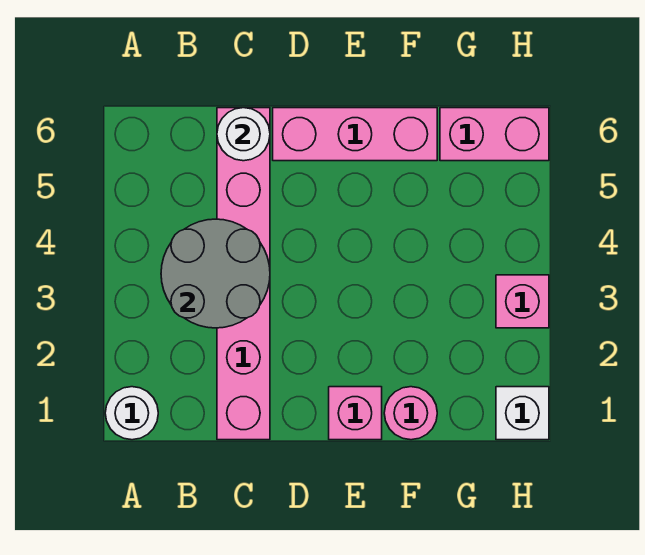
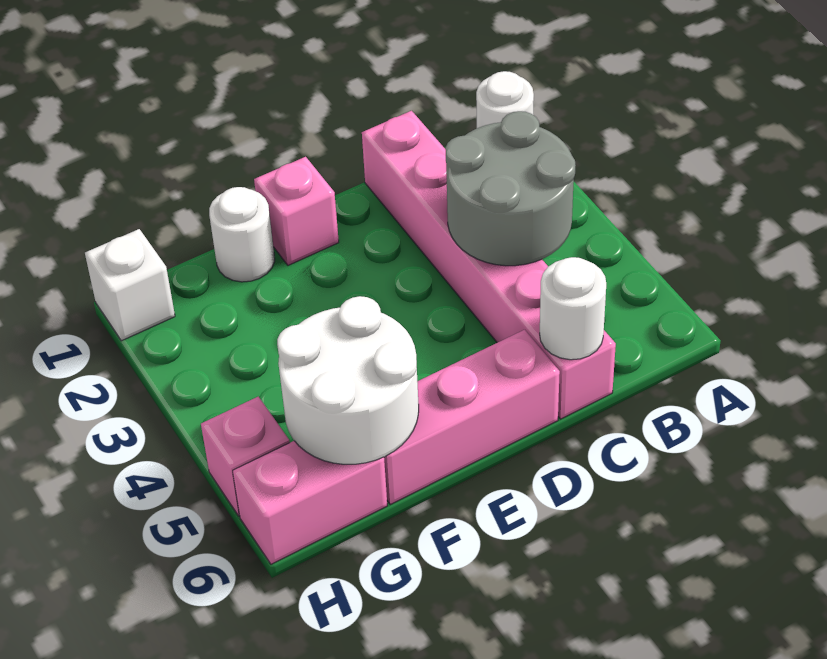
pink round brick F1 level 1 -> white round brick F1 level 1
none -> white round brick F5:G6 level 2
pink brick H3 level 1 -> pink brick H5 level 1

